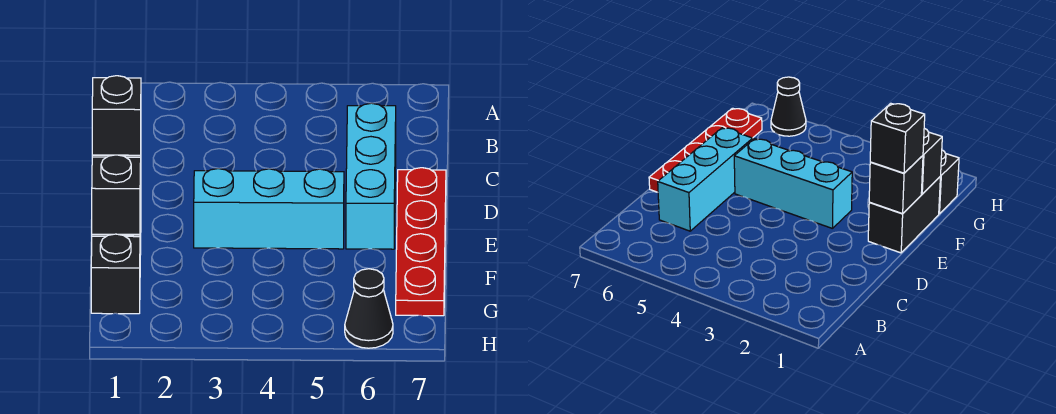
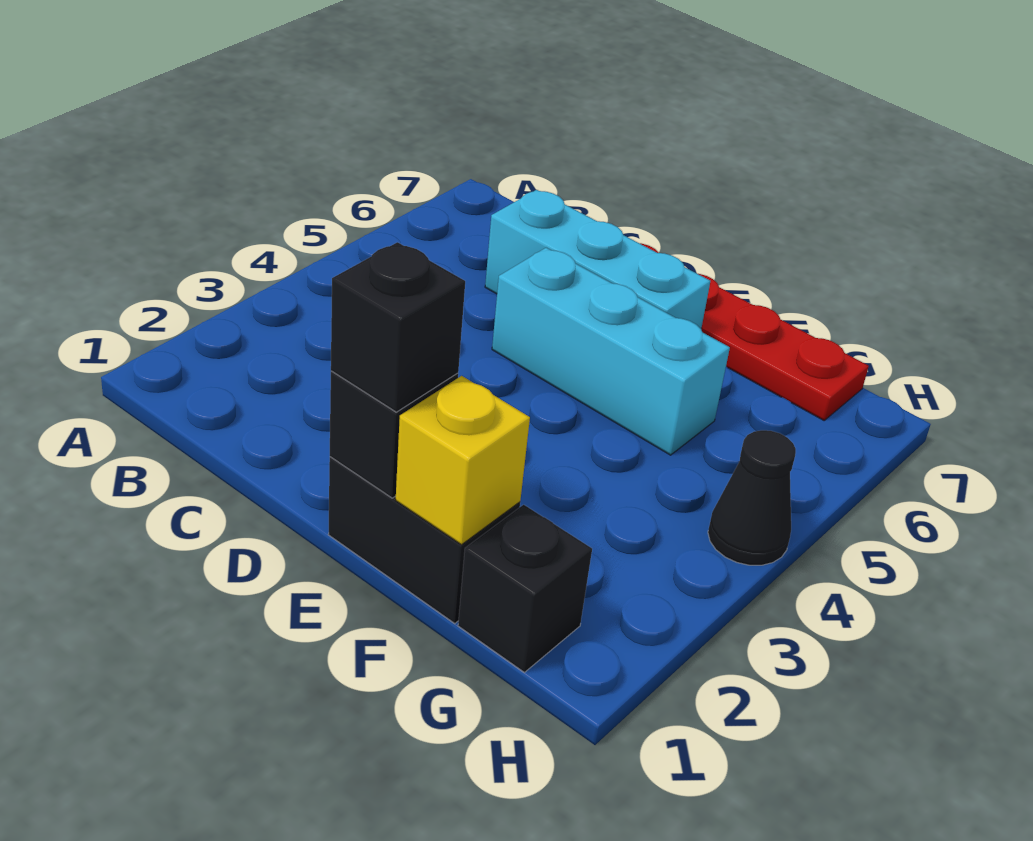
cyan brick E3:E5 level 1 -> cyan brick D5:F5 level 1
black brick F1 level 2 -> yellow brick F1 level 2
black cone H6 level 1 -> black cone H4 level 1

